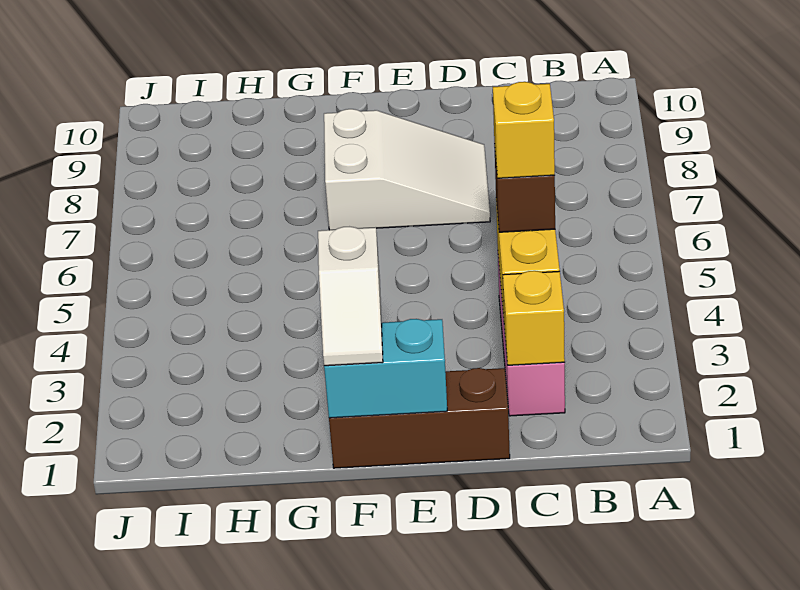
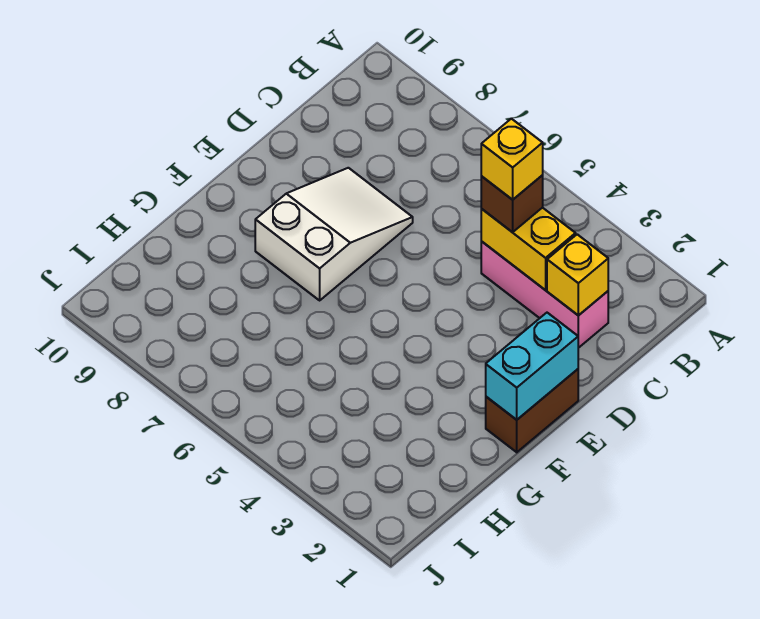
brown brick D1:F1 level 1 -> brown brick E1:F1 level 1
white slope F1:F2 level 3 top 2 -> none

